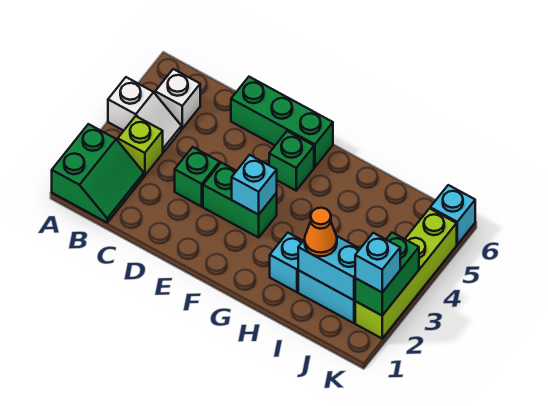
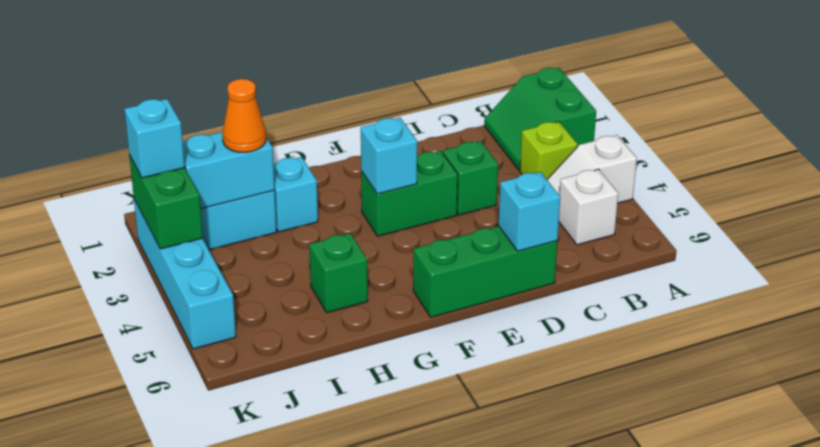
green brick F5 level 1 -> green brick H5 level 1
lime brick K2:K5 level 1 -> cyan brick K2:K5 level 1
cyan brick K6 level 1 -> cyan brick D6 level 2

